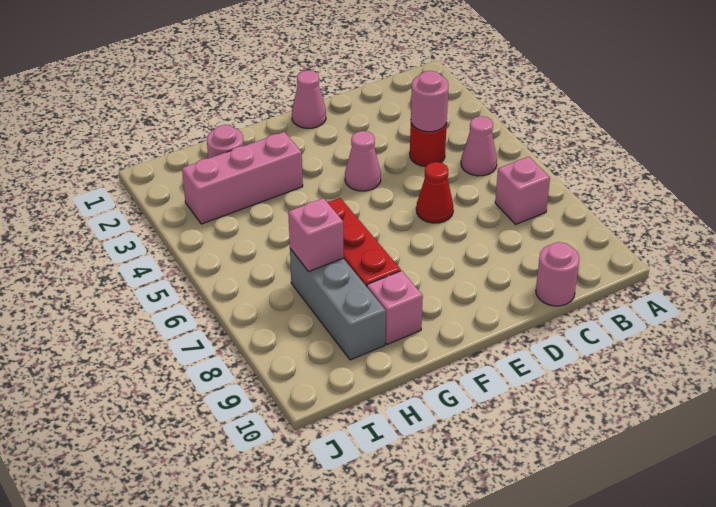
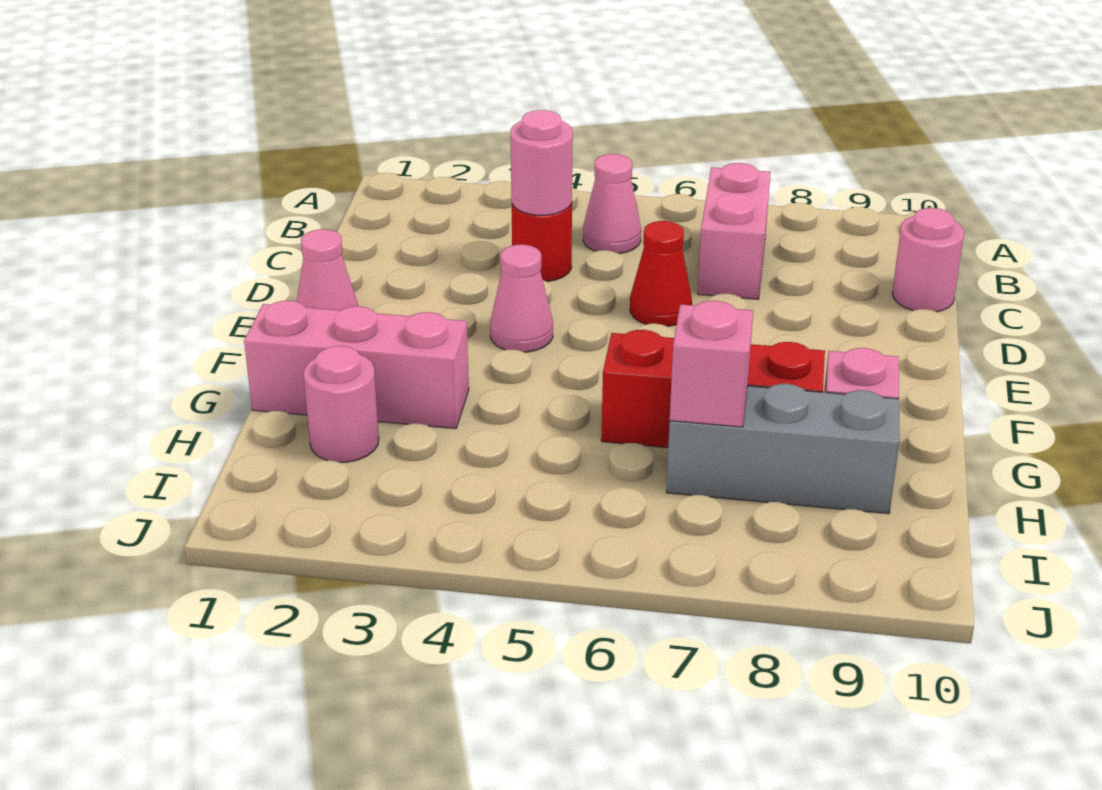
pink brick B7 level 1 -> pink brick B7:C7 level 1
pink brick G3:I3 level 1 -> pink brick G1:G3 level 1

